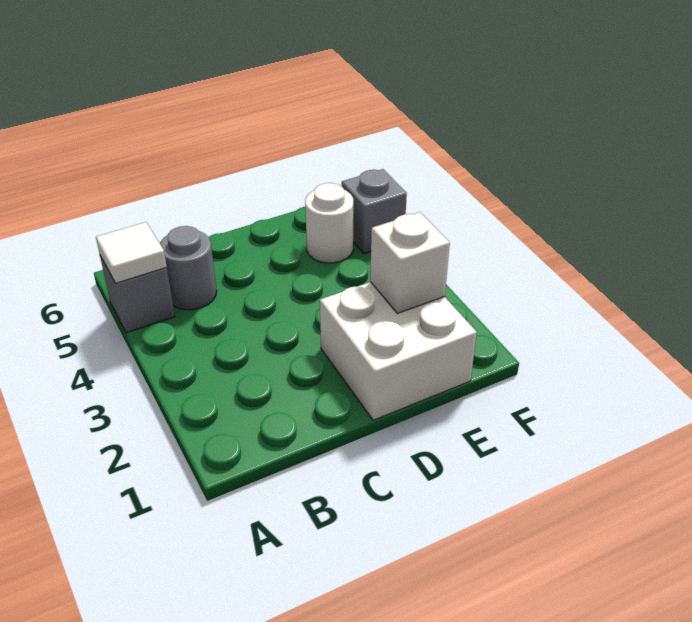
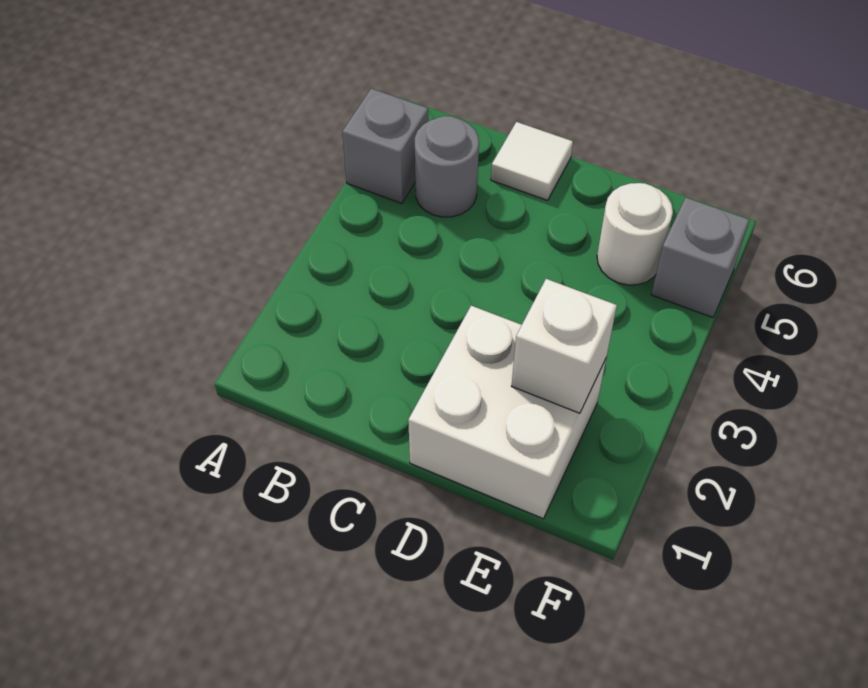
white tile A5 level 2 -> white tile C6 level 1

